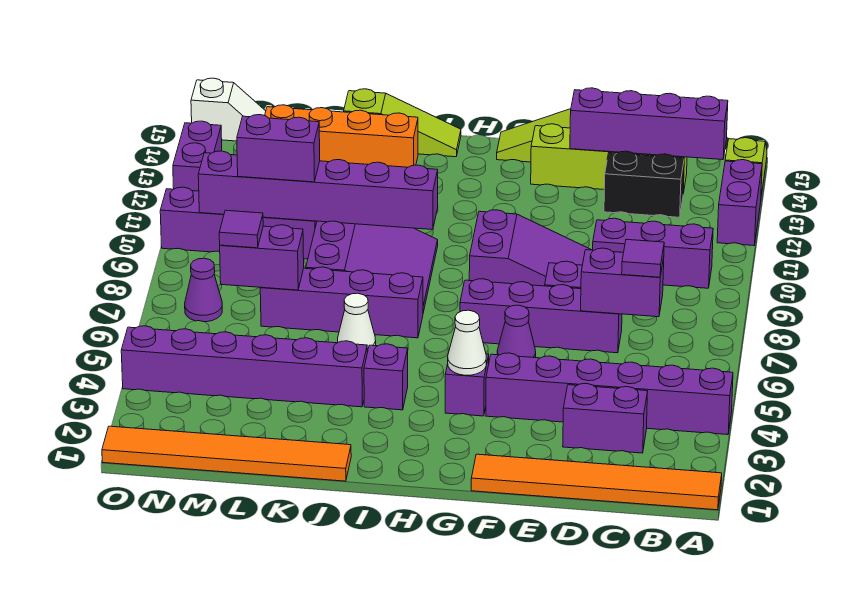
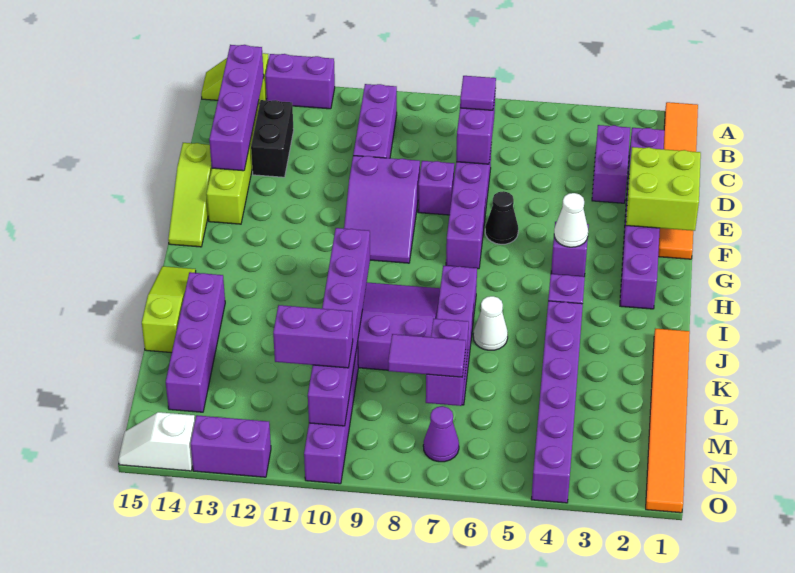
purple brick A4:F4 level 1 -> purple brick C2:H2 level 1
none -> lime brick E1:F2 level 2
purple slope E9:G10 level 1 top G -> purple slope E9:G10 level 1 top E
purple cone F6 level 1 -> black cone F6 level 1
orange brick J14:M14 level 1 -> purple brick J14:M14 level 1
purple brick L10:M10 level 3 -> purple brick M10:M11 level 3
purple tile M7 level 3 -> purple tile M7:M8 level 3
white slope N15:O15 level 1 top O -> white slope O14:O15 level 1 top 14

